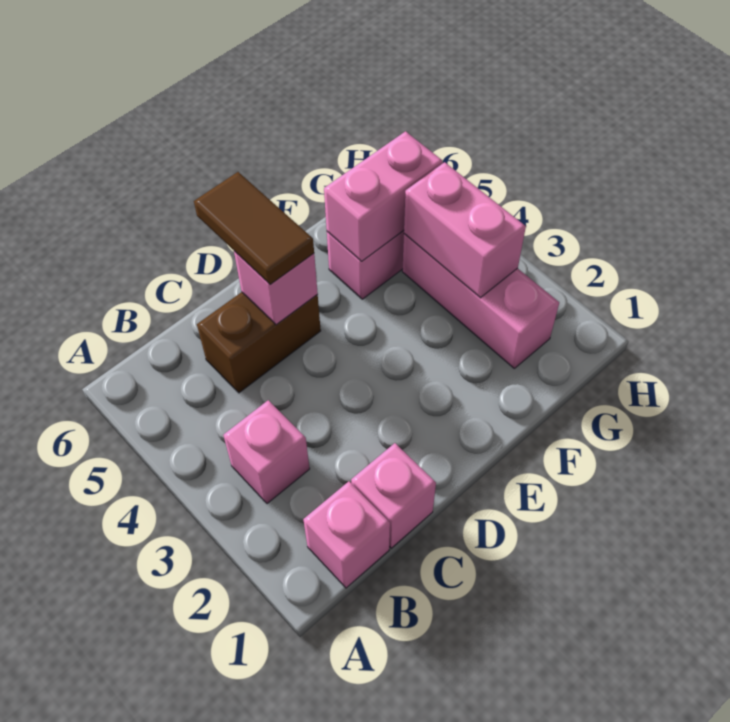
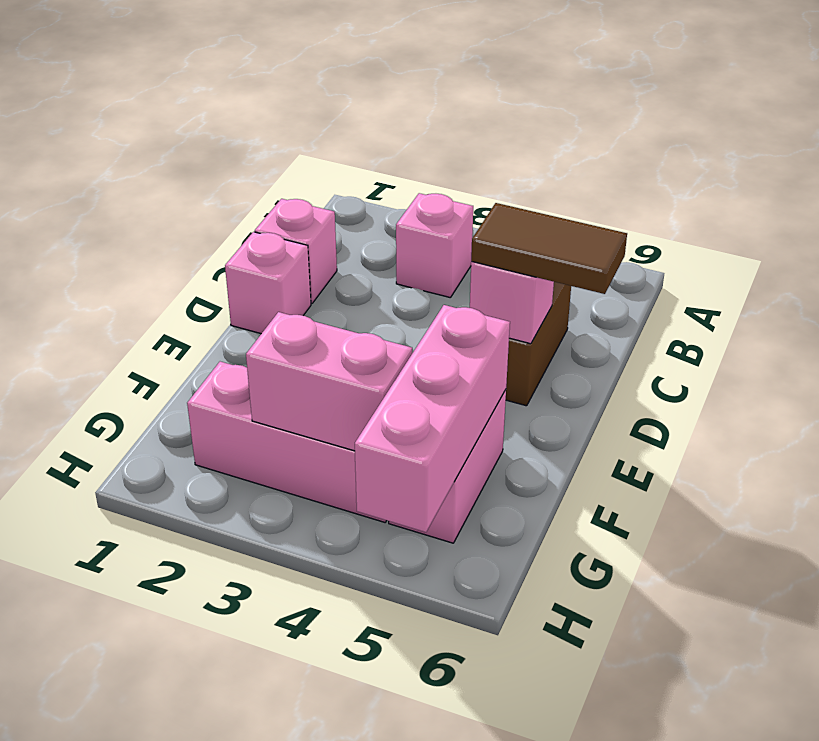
pink brick B1 level 1 -> pink brick D1 level 1
pink brick F5:G5 level 2 -> pink brick F5:H5 level 2

